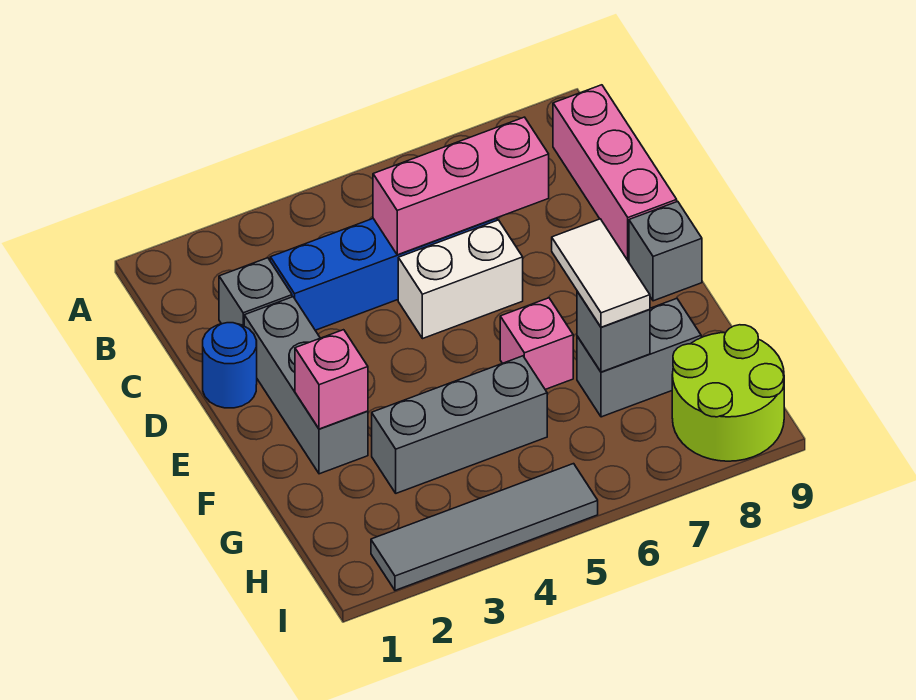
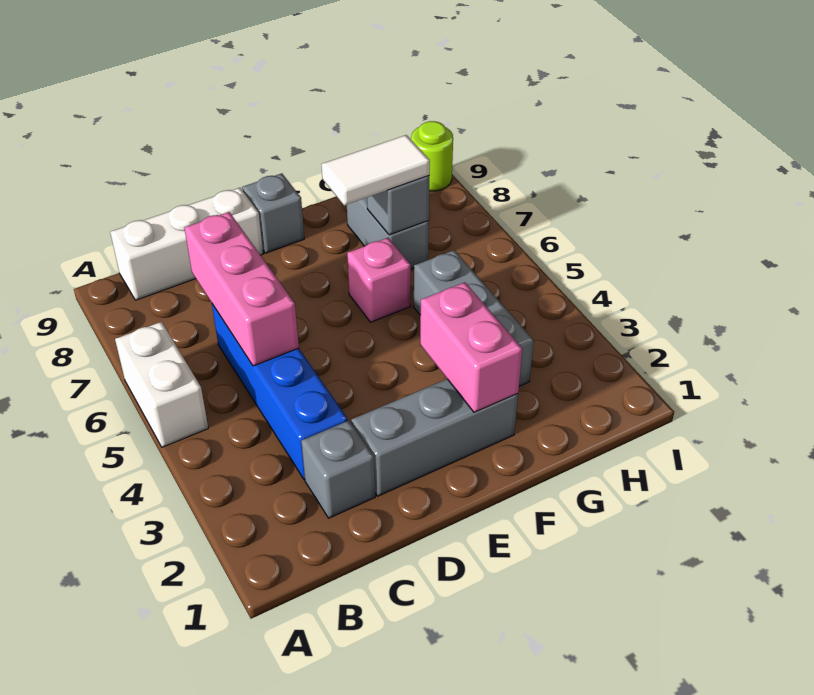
pink brick B9:D9 level 1 -> white brick B9:D9 level 1
blue round brick D1 level 1 -> none
white brick D5:D6 level 1 -> white brick A5:A6 level 1
pink brick F2 level 2 -> pink brick F2:F3 level 2
lime round brick H8:I9 level 1 -> lime round brick I9 level 1
grey tile I2:I5 level 1 -> none

